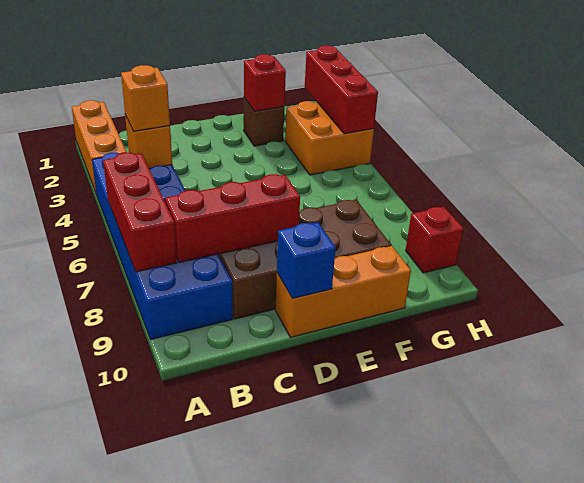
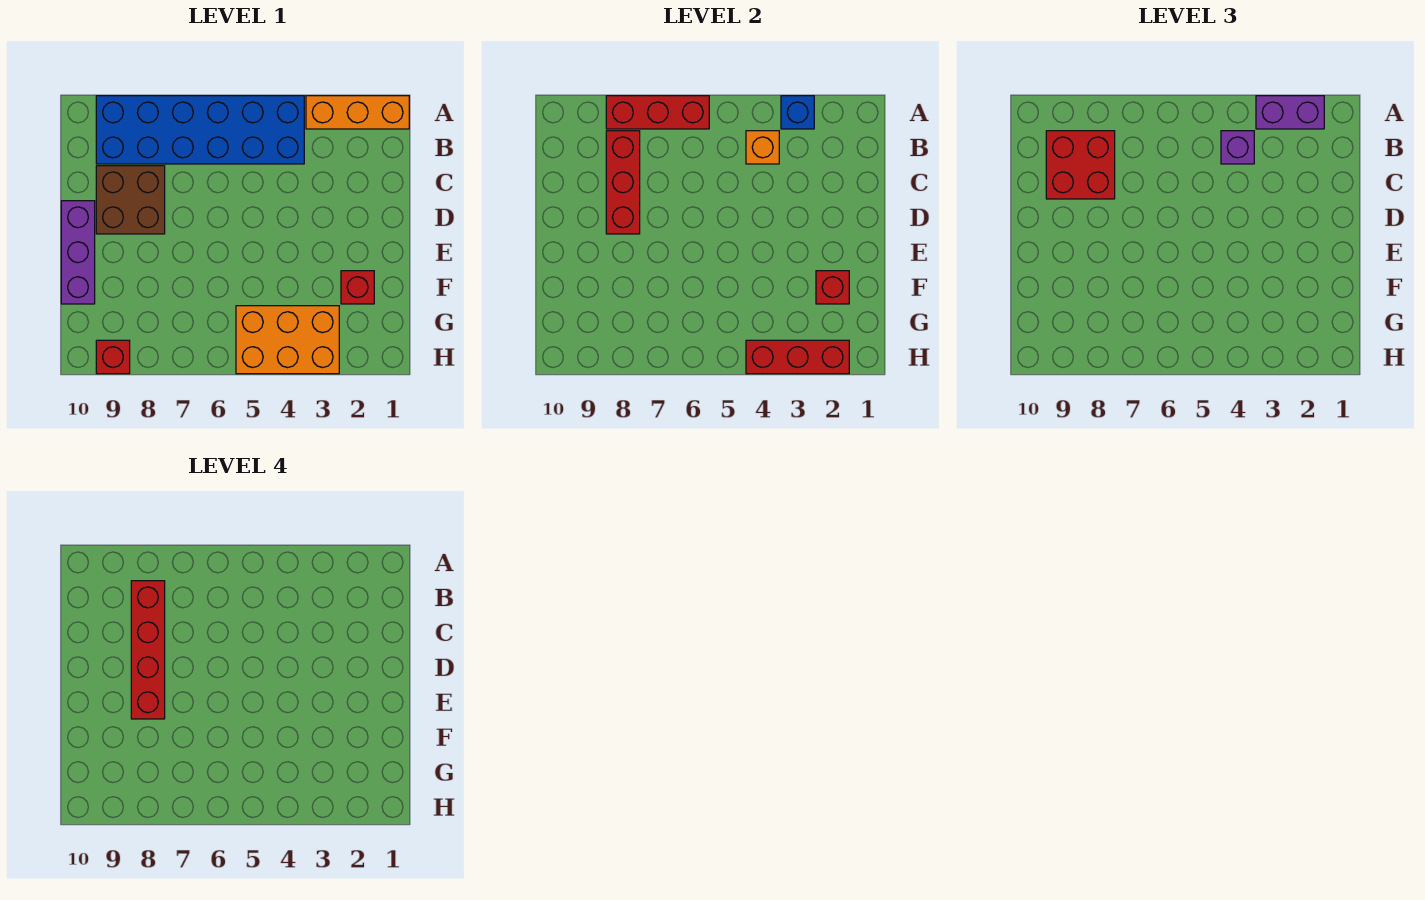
none -> purple brick A2:A3 level 3
orange brick B4 level 3 -> purple brick B4 level 3
none -> red brick B8:C9 level 3
none -> red brick B8:E8 level 4
brown brick C8:F9 level 1 -> brown brick C8:D9 level 1
orange brick D10:F10 level 1 -> purple brick D10:F10 level 1
blue brick D10 level 2 -> blue brick A3 level 2
brown brick F2 level 1 -> red brick F2 level 1
orange brick G3:H4 level 1 -> orange brick G3:H5 level 1

